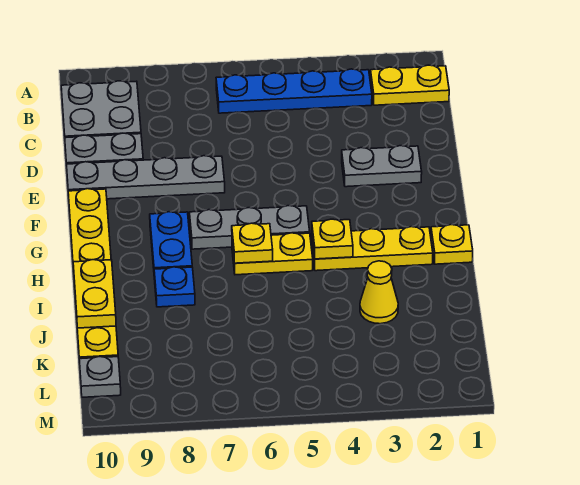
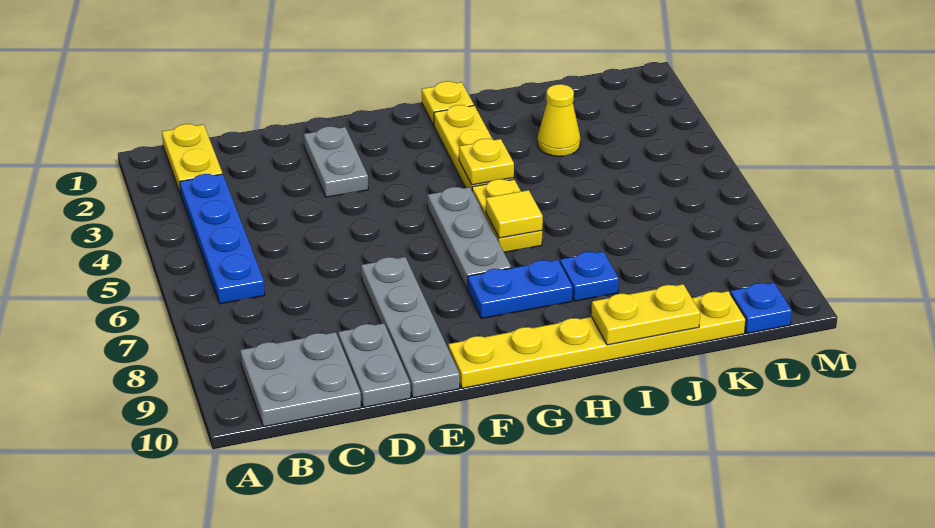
yellow plate H6 level 2 -> yellow tile H6 level 2
grey plate L10 level 1 -> blue plate L10 level 1

